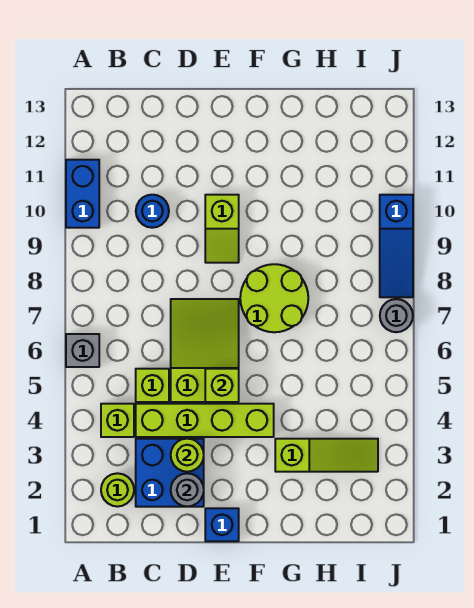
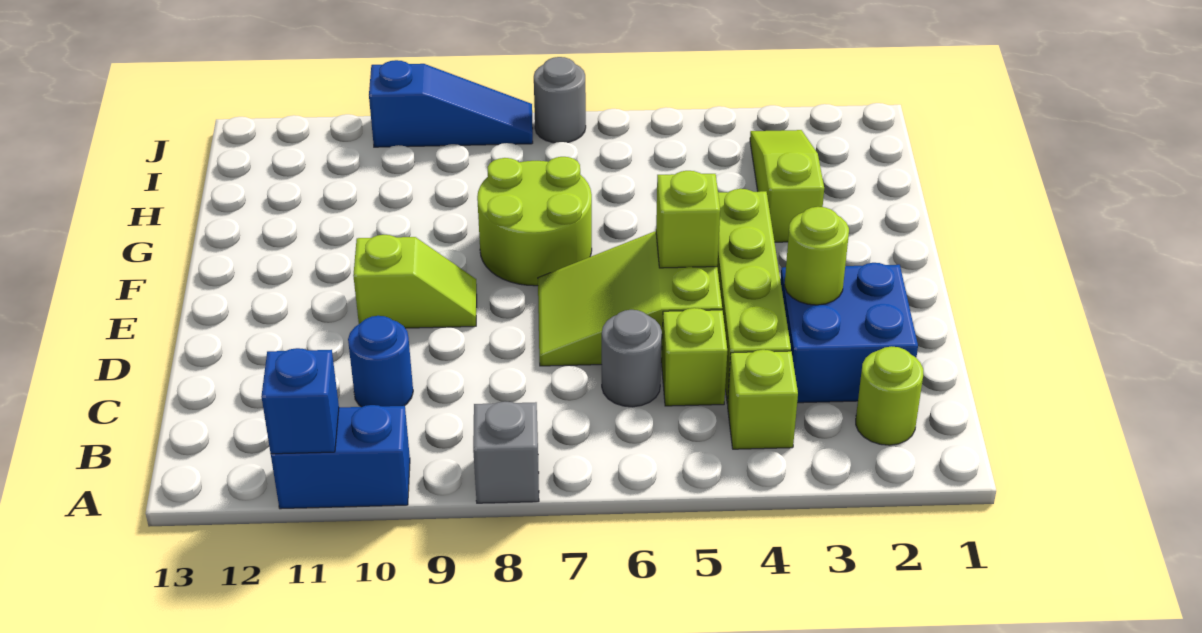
grey brick A6 level 1 -> grey brick A8 level 1
grey round brick D2 level 2 -> grey round brick C6 level 1
blue brick E1 level 1 -> blue brick A11 level 2

